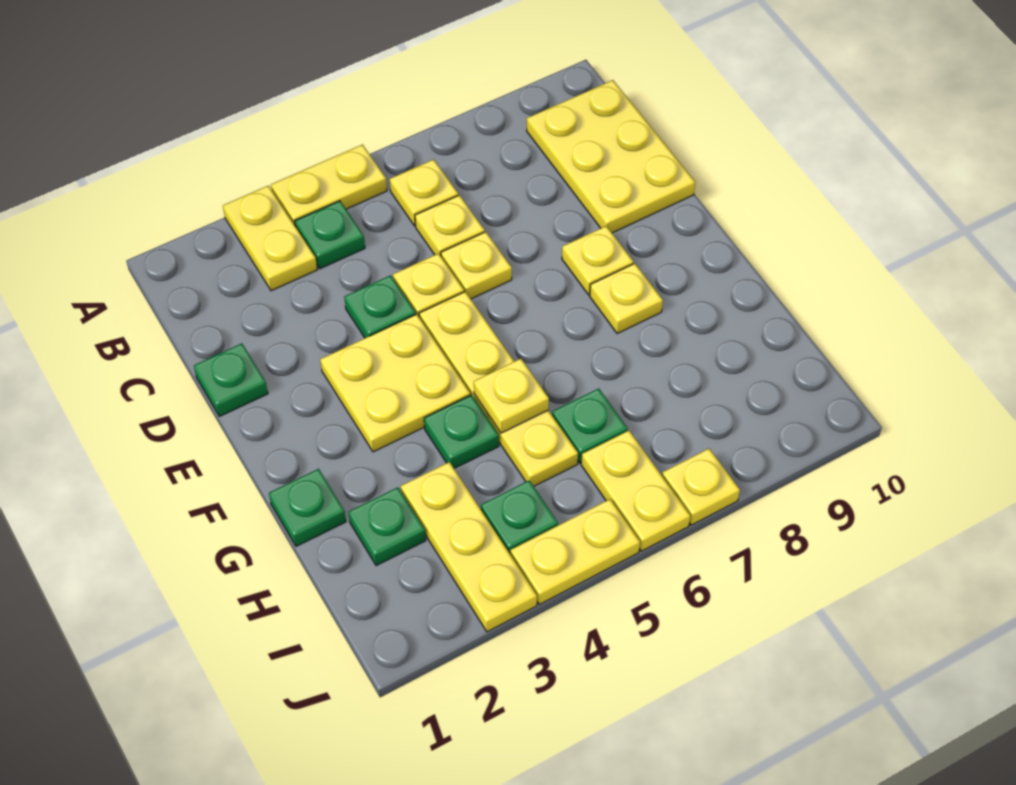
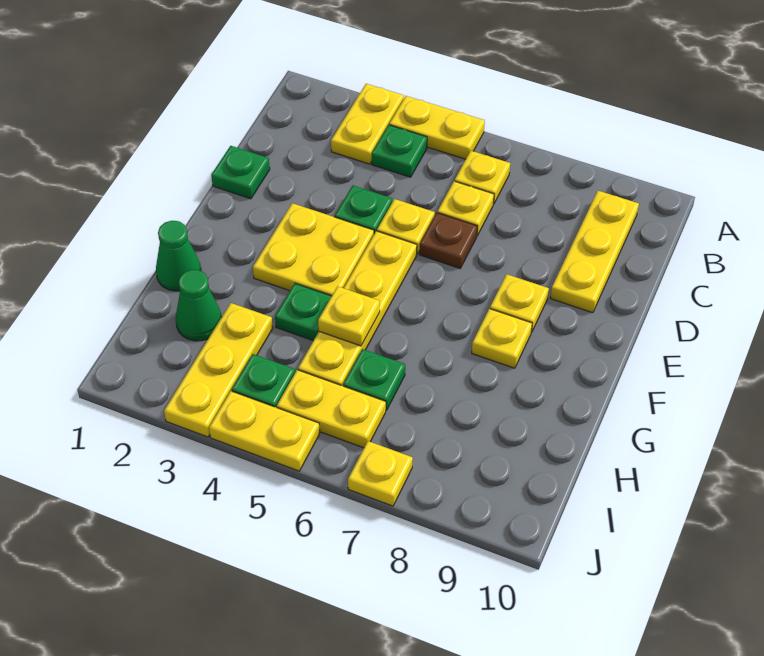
yellow plate B9:D10 level 1 -> yellow plate B9:D9 level 1
yellow plate D6 level 1 -> brown plate D6 level 1
green plate G1 level 1 -> green cone G1 level 1
green plate H2 level 1 -> green cone H2 level 1
yellow plate I6:J6 level 1 -> yellow plate I5:I6 level 1

